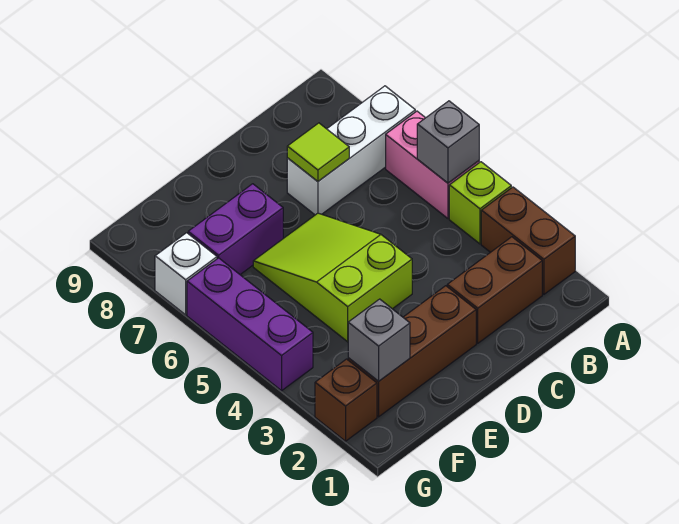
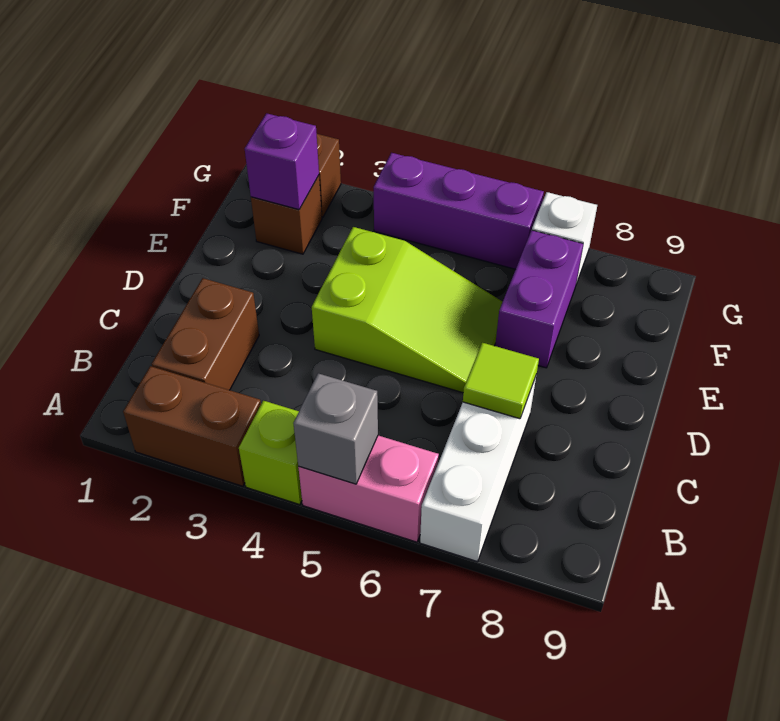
brown brick D2:F2 level 1 -> brown brick F2 level 1
grey brick F2 level 2 -> purple brick F2 level 2

